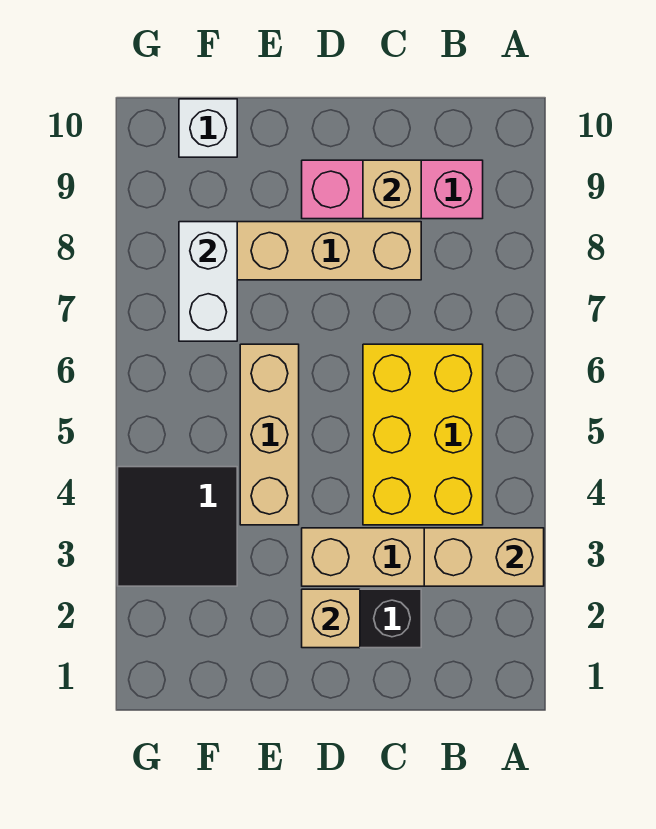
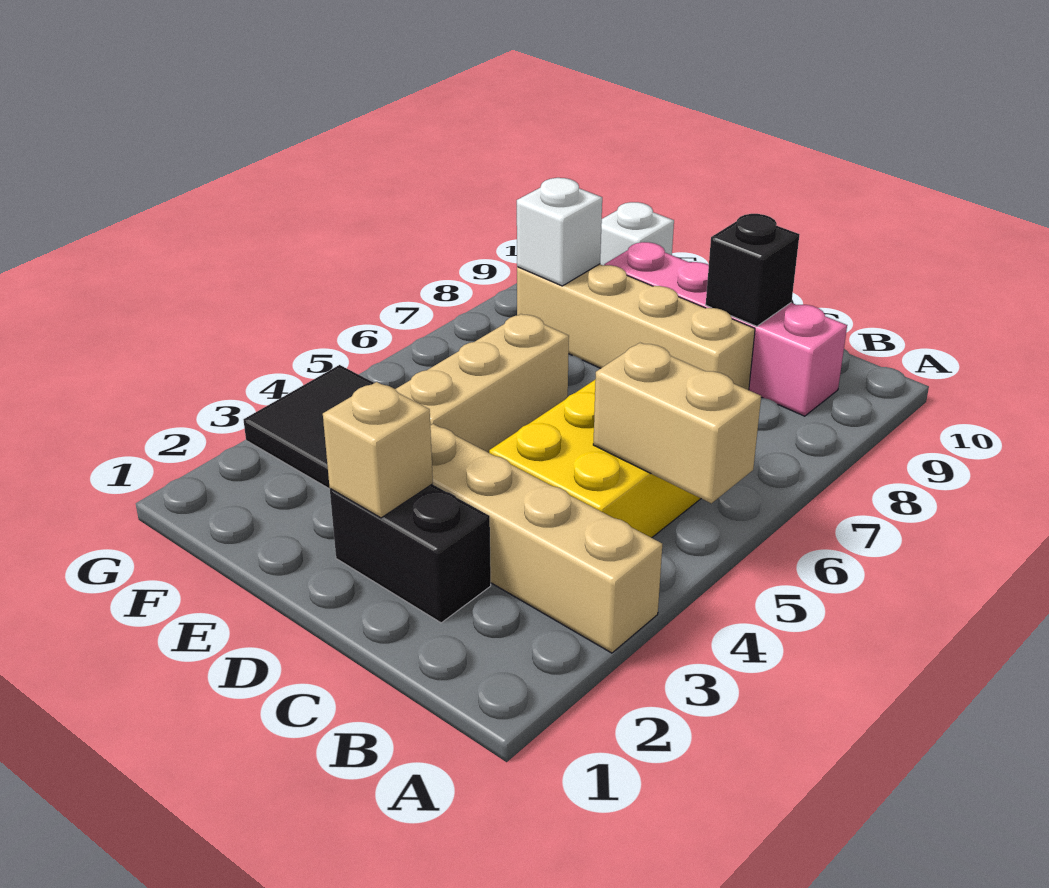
tan brick A3:B3 level 2 -> tan brick A5:B5 level 2
pink brick B9:D9 level 1 -> pink brick B9:E9 level 1
tan brick C9 level 2 -> black brick C9 level 2
white brick F7:F8 level 2 -> white brick F8 level 2

